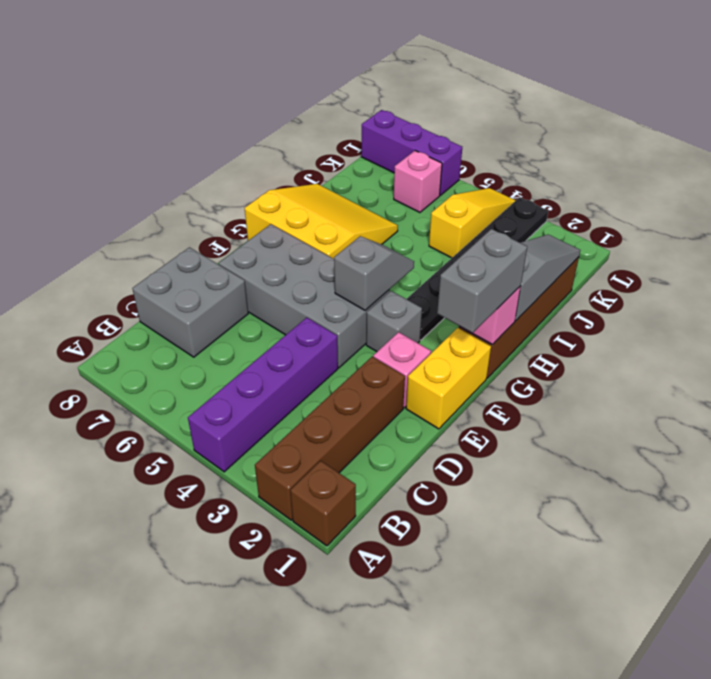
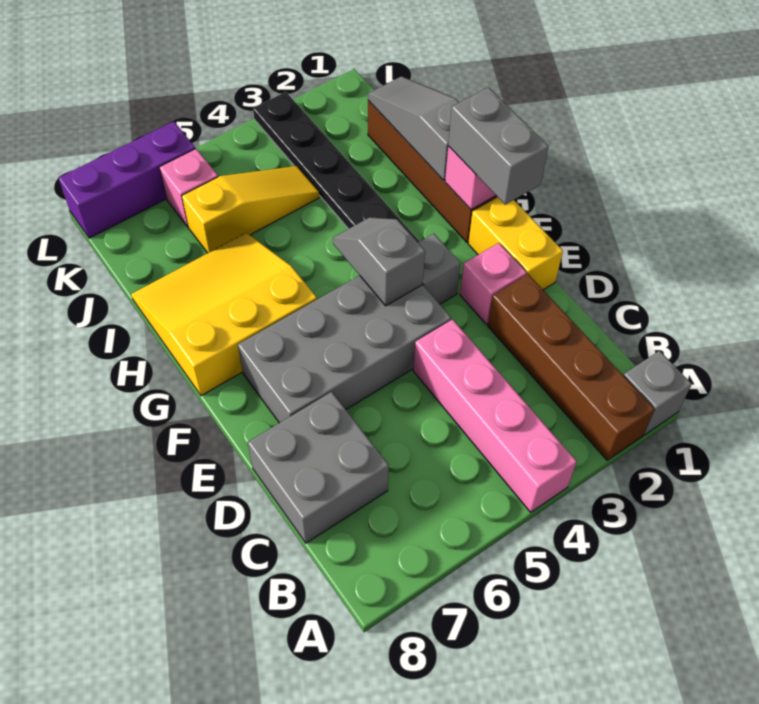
brown brick A1 level 1 -> grey brick A1 level 1
purple brick A4:D4 level 1 -> pink brick A4:D4 level 1
yellow slope J4:L4 level 1 top J -> yellow slope J4:J6 level 1 top 6

